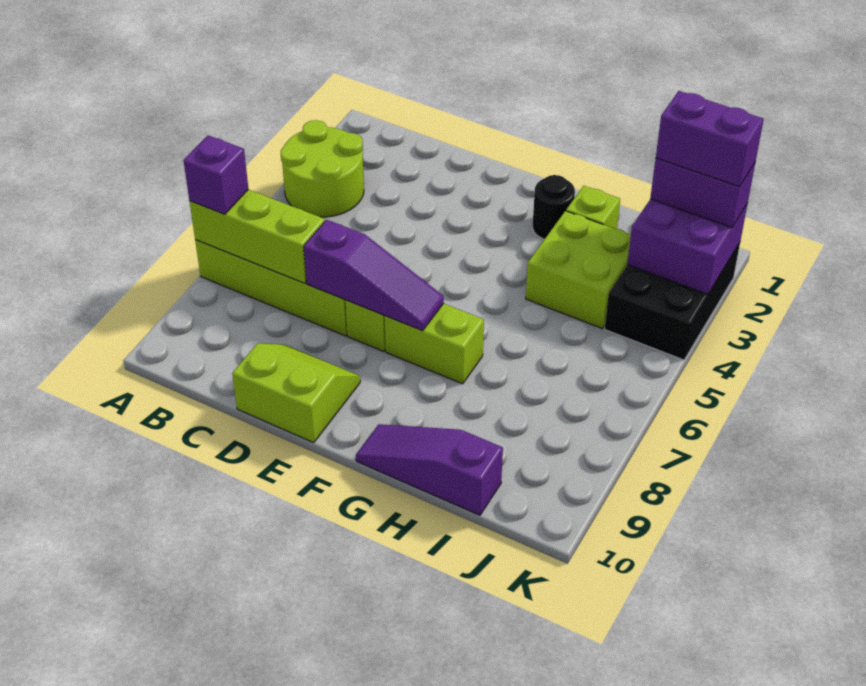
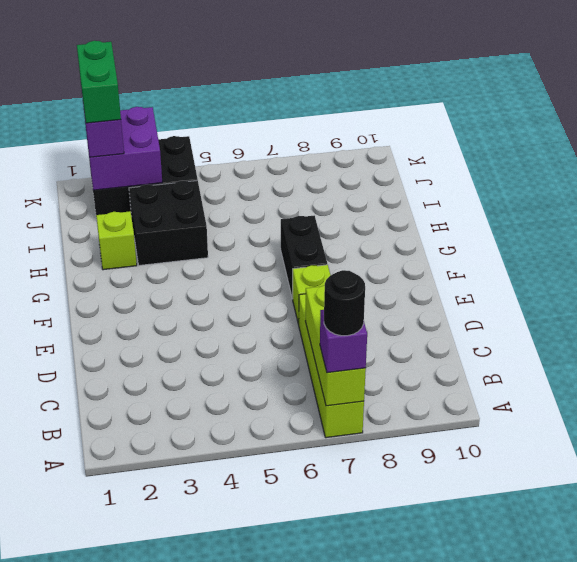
lime round brick A3:B4 level 1 -> none
purple slope D7:F7 level 2 top D -> none
lime slope D9:E10 level 1 top 10 -> none
lime brick F7:G7 level 1 -> black brick F7:G7 level 1
black round brick G2 level 1 -> black round brick A7 level 4
purple slope G10:I10 level 1 top I -> none
lime brick H3:I4 level 1 -> black brick H3:I4 level 1
purple brick J2:K2 level 4 -> green brick J2:K2 level 4

